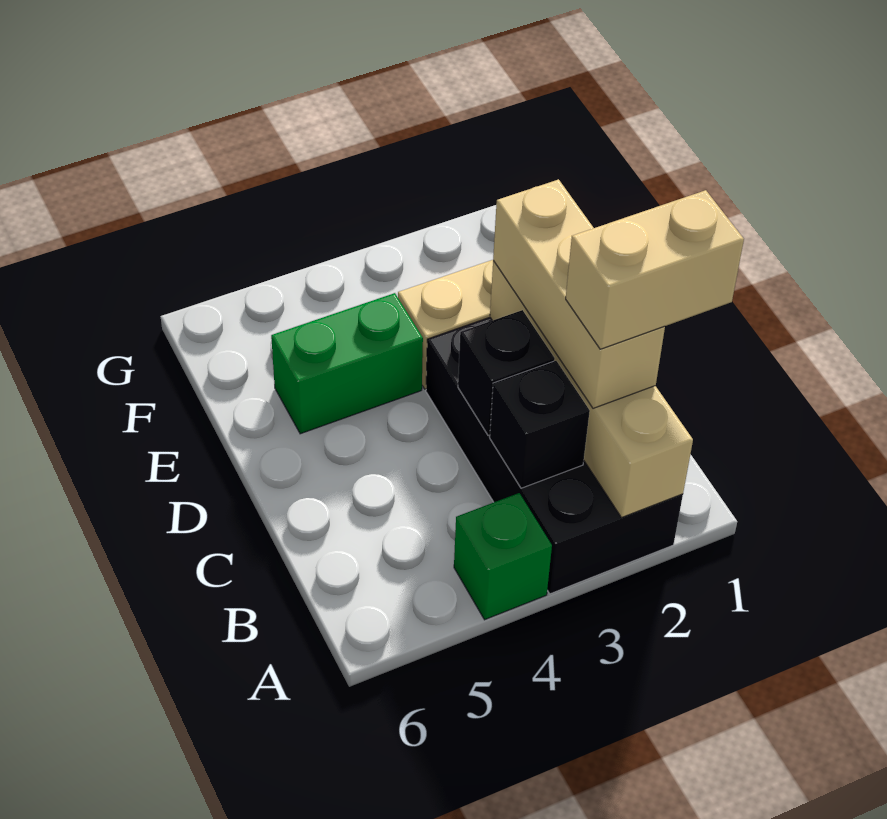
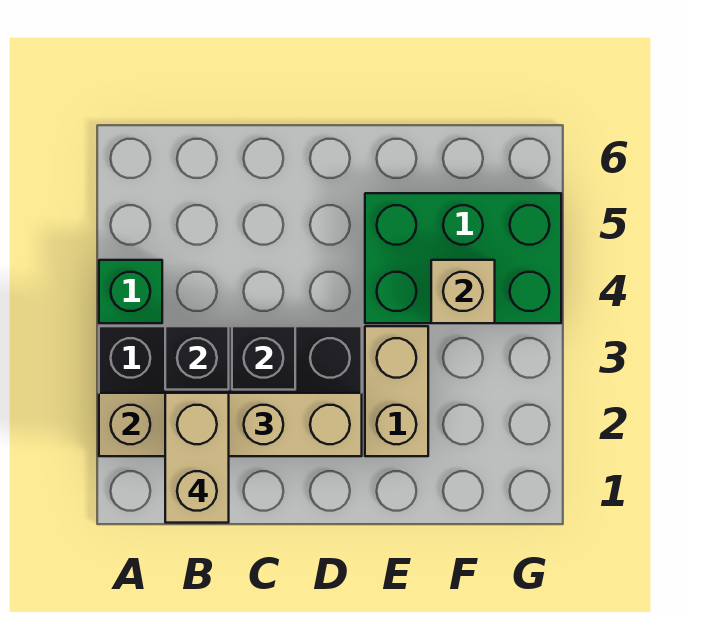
green brick E4:E5 level 1 -> green brick E4:G5 level 1
none -> tan brick F4 level 2

